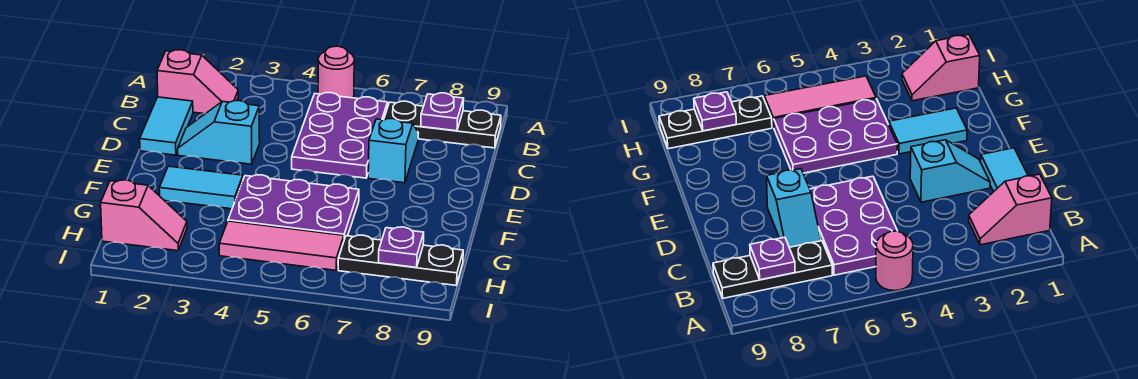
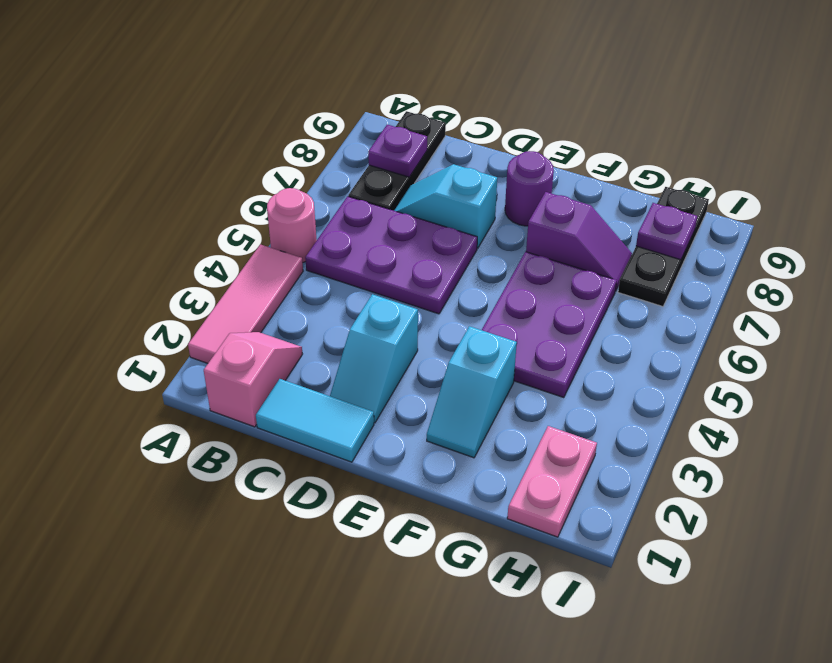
none -> purple round brick E8 level 1
cyan tile F2:F3 level 1 -> cyan slope F2:F3 level 1 top 3
none -> purple slope F7:G7 level 1 top F
pink slope H1:H2 level 1 top 1 -> pink plate H1:H2 level 1
pink tile H4:H6 level 1 -> pink tile A2:A4 level 1

